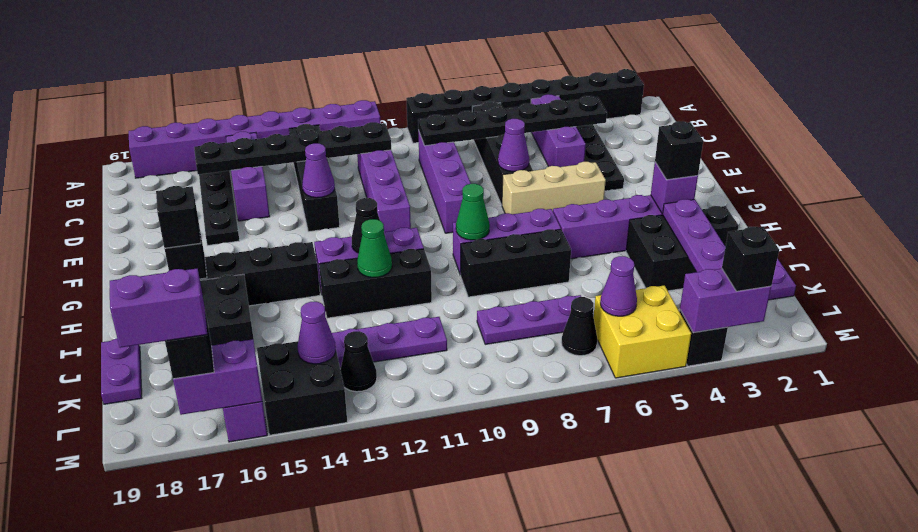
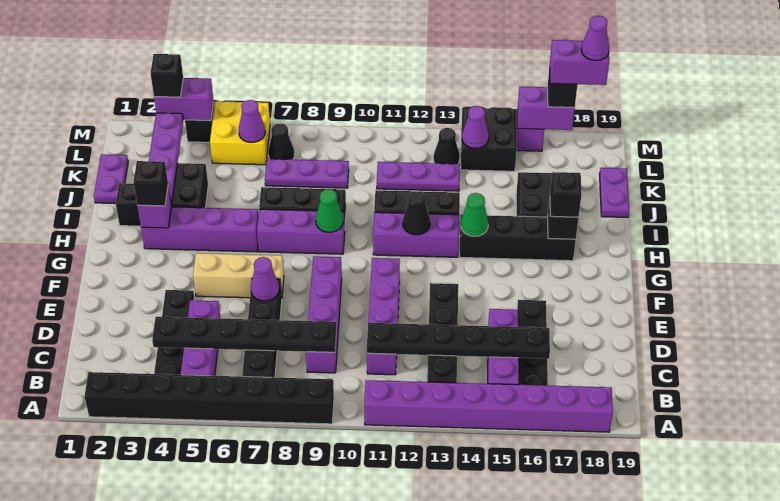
purple cone E13 level 2 -> purple cone M18 level 5
green cone I12 level 2 -> green cone H14 level 2

